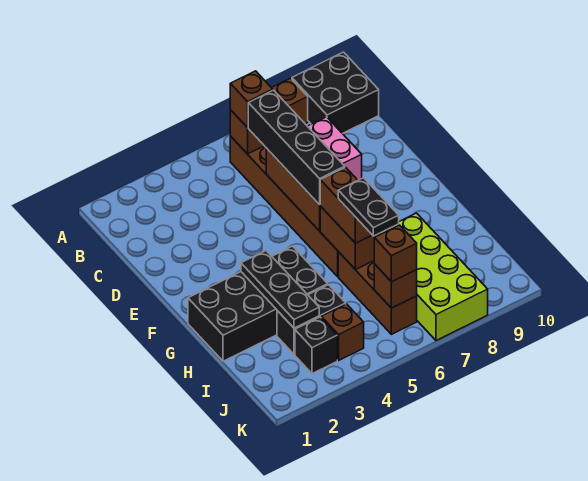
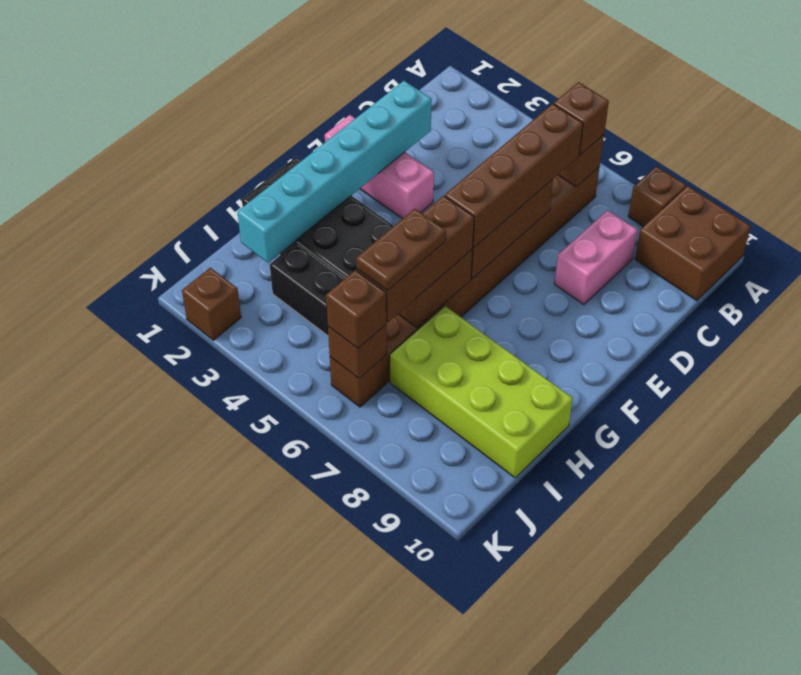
black brick A9:B10 level 1 -> brown brick A9:B10 level 1
black brick C6:F6 level 3 -> brown brick C6:F6 level 3
none -> cyan brick D2:I2 level 2
none -> pink brick E1:E3 level 1
black plate G3:I3 level 2 -> none
brown brick G6:H6 level 3 -> brown brick G6:I6 level 3
black plate H6:I6 level 4 -> brown plate H6:I6 level 4
lime brick H7:K8 level 1 -> lime brick H7:I10 level 1
black brick J3 level 1 -> none
brown brick J4 level 1 -> brown brick K2 level 1

